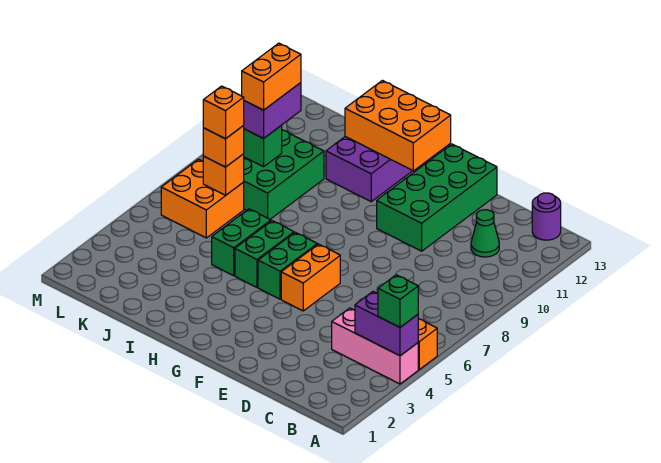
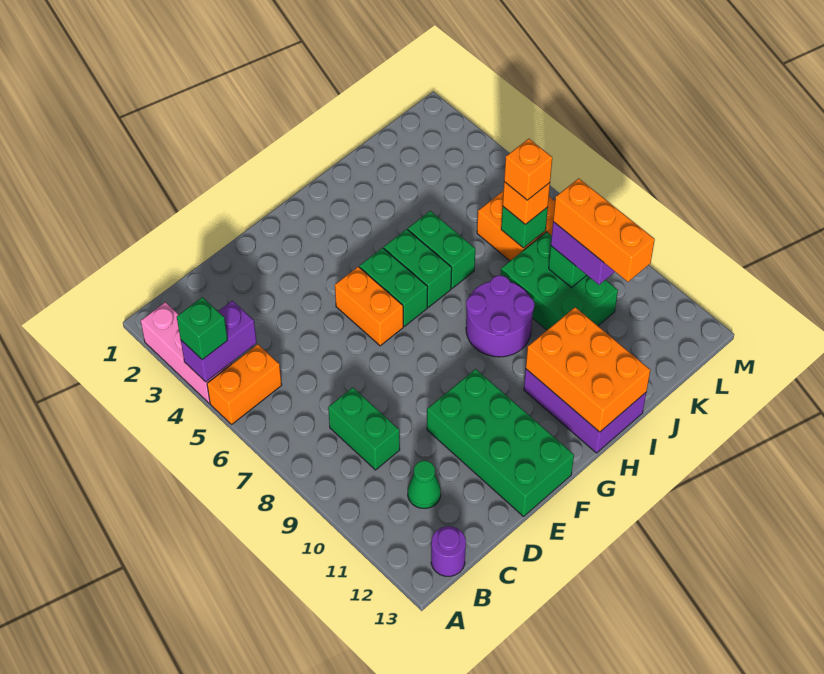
pink brick A4:C4 level 1 -> pink brick A2:A4 level 1
none -> green brick C8:C9 level 1
orange brick G12:I13 level 2 -> orange brick H11:I13 level 2
none -> purple round brick H8:I9 level 1
orange brick K7 level 2 -> green brick K7 level 2
orange brick K9:K10 level 4 -> orange brick K9:K11 level 4

